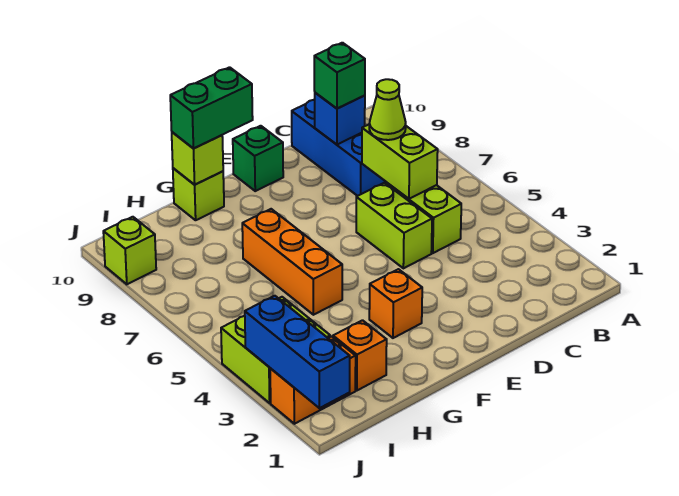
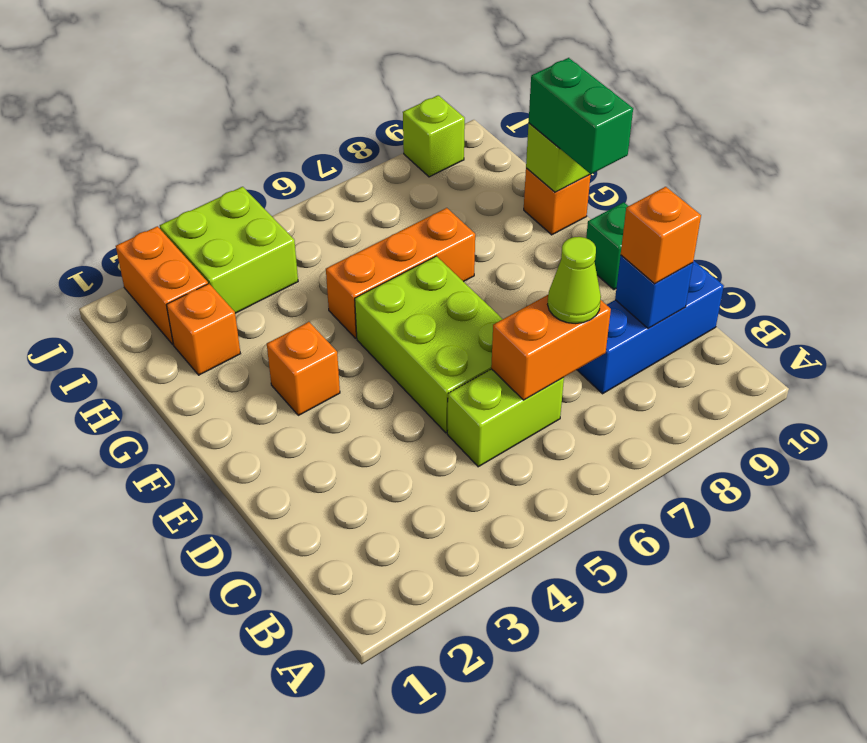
lime brick C6:C7 level 2 -> orange brick C6:C7 level 2
green brick C9 level 3 -> orange brick C9 level 3
lime brick D5:D6 level 1 -> lime brick D5:F6 level 1
lime brick G10 level 1 -> orange brick G10 level 1
blue brick J1:J3 level 2 -> none

